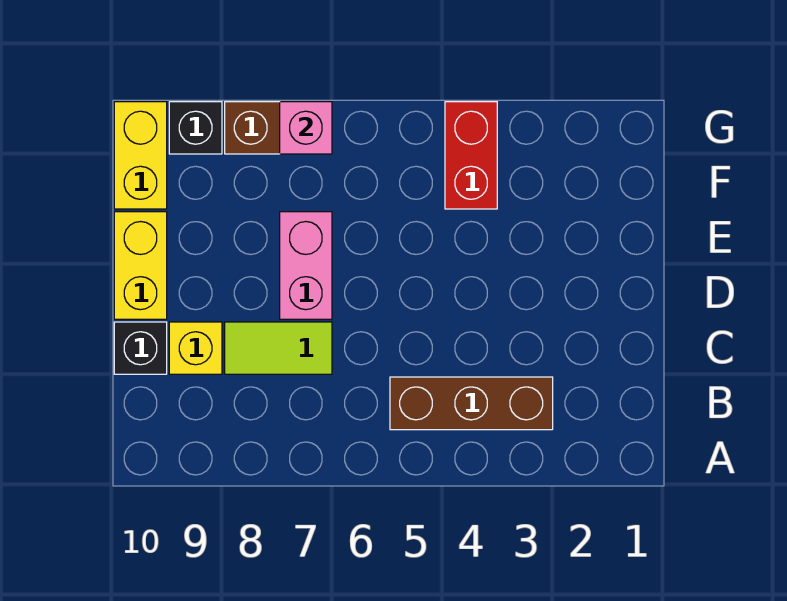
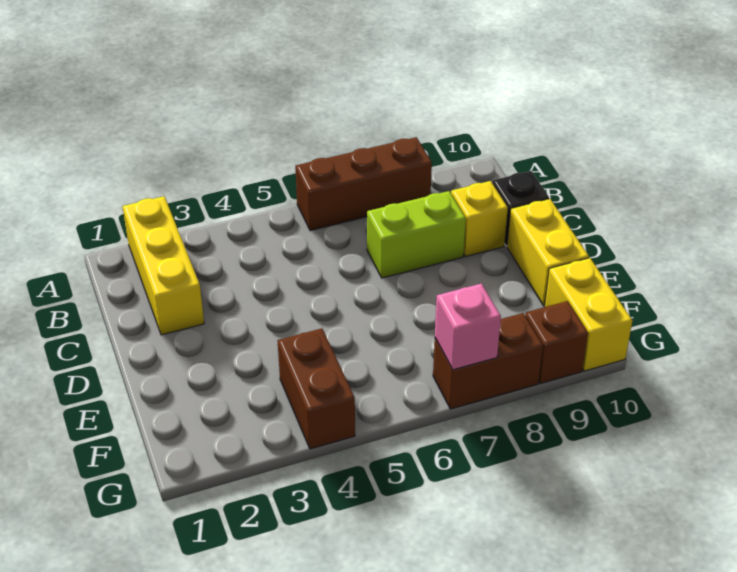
none -> yellow brick A2:C2 level 1
brown brick B3:B5 level 1 -> brown brick A6:A8 level 1
lime tile C7:C8 level 1 -> lime brick C7:C8 level 1
pink brick D7:E7 level 1 -> none
red brick F4:G4 level 1 -> brown brick F4:G4 level 1
black brick G9 level 1 -> brown brick G9 level 1

